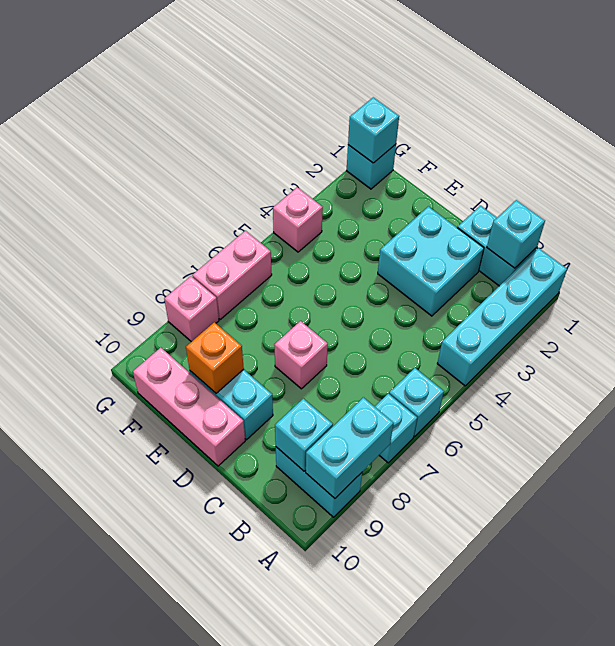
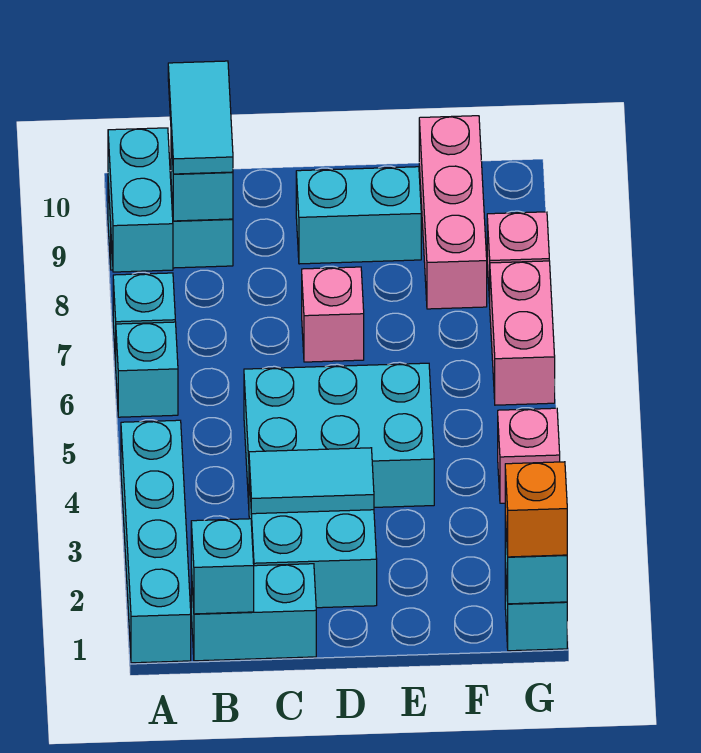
none -> cyan tile B9:B10 level 3
none -> cyan tile C3:D3 level 2
none -> cyan brick C4:E5 level 1
pink brick D10:F10 level 1 -> pink brick F8:F10 level 1
orange brick E9 level 2 -> orange brick G1 level 3

